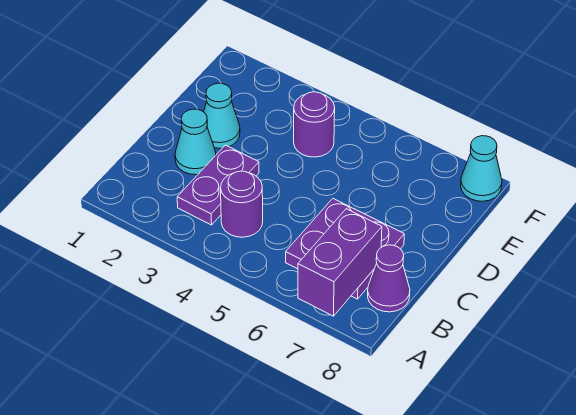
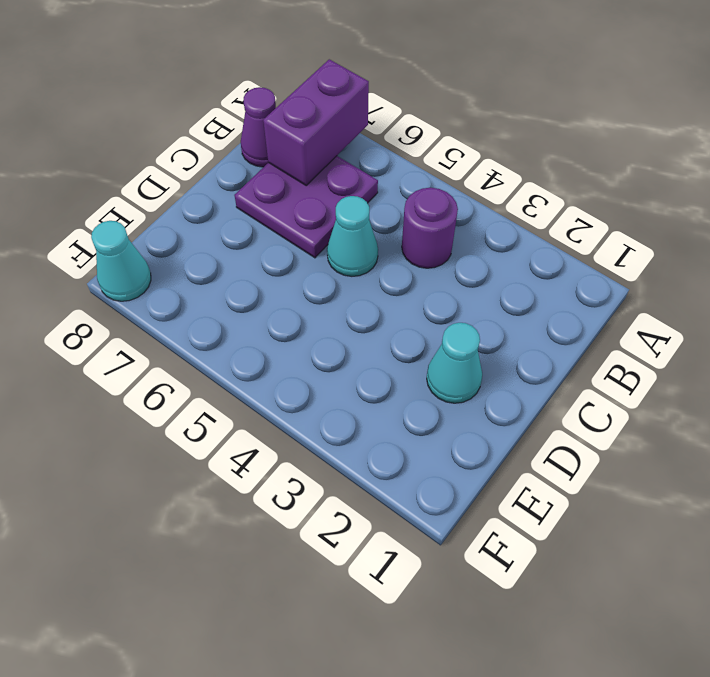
purple plate B3:C3 level 1 -> none
cyan cone C2 level 1 -> cyan cone C5 level 1
purple round brick E4 level 1 -> none

